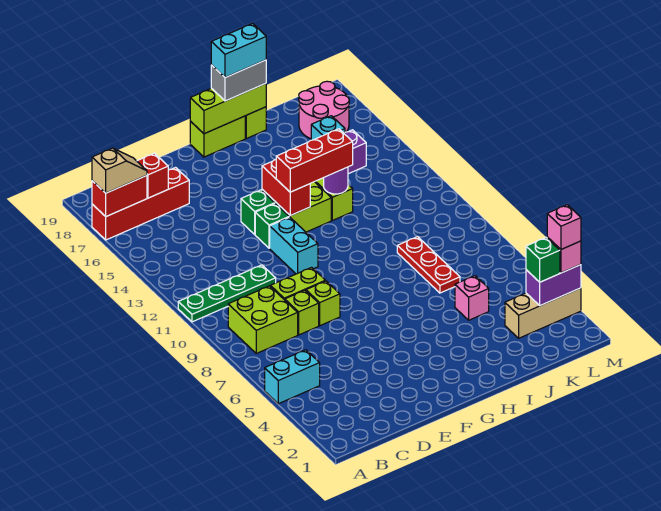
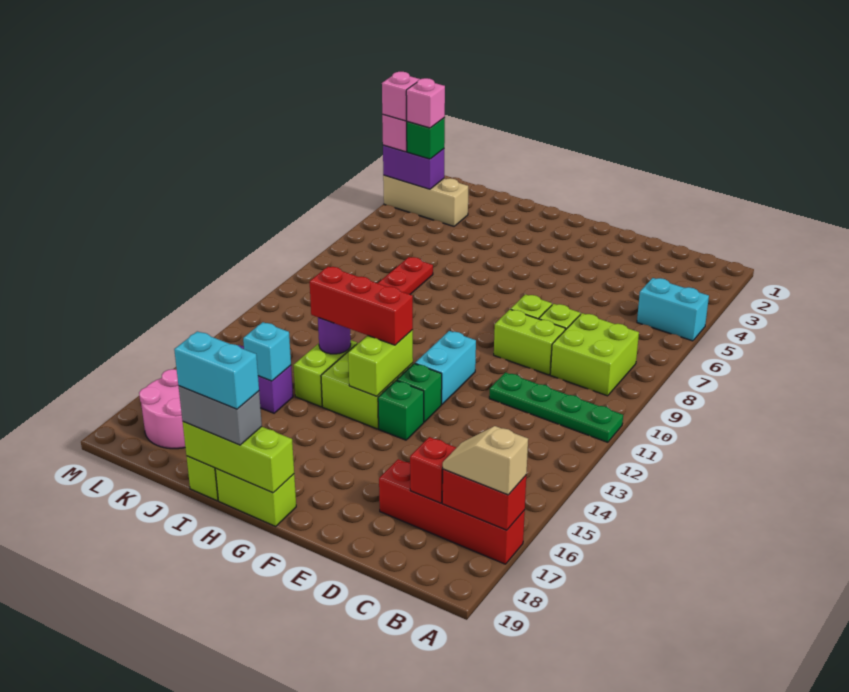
red brick G13:G14 level 2 -> lime brick G13:G14 level 2
pink brick J5 level 1 -> pink brick L3 level 4

